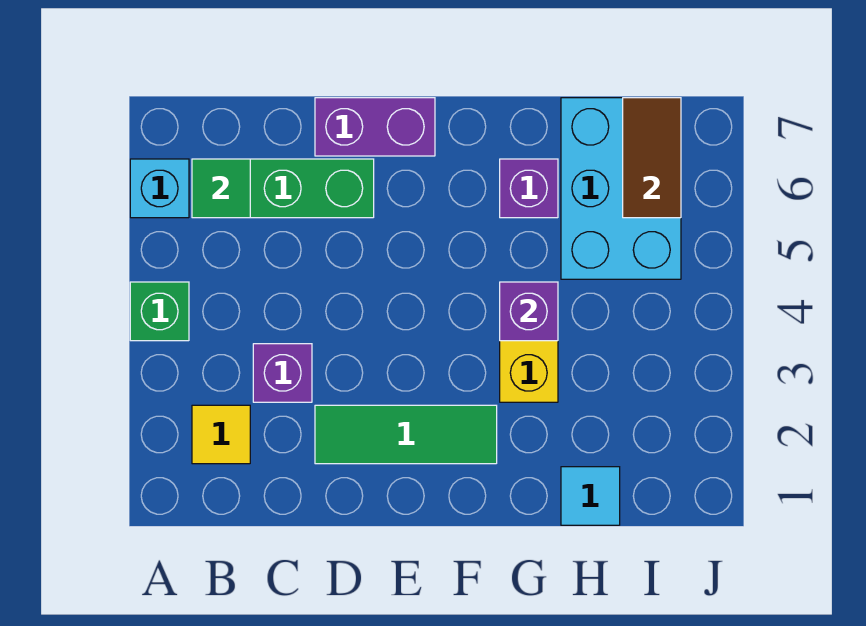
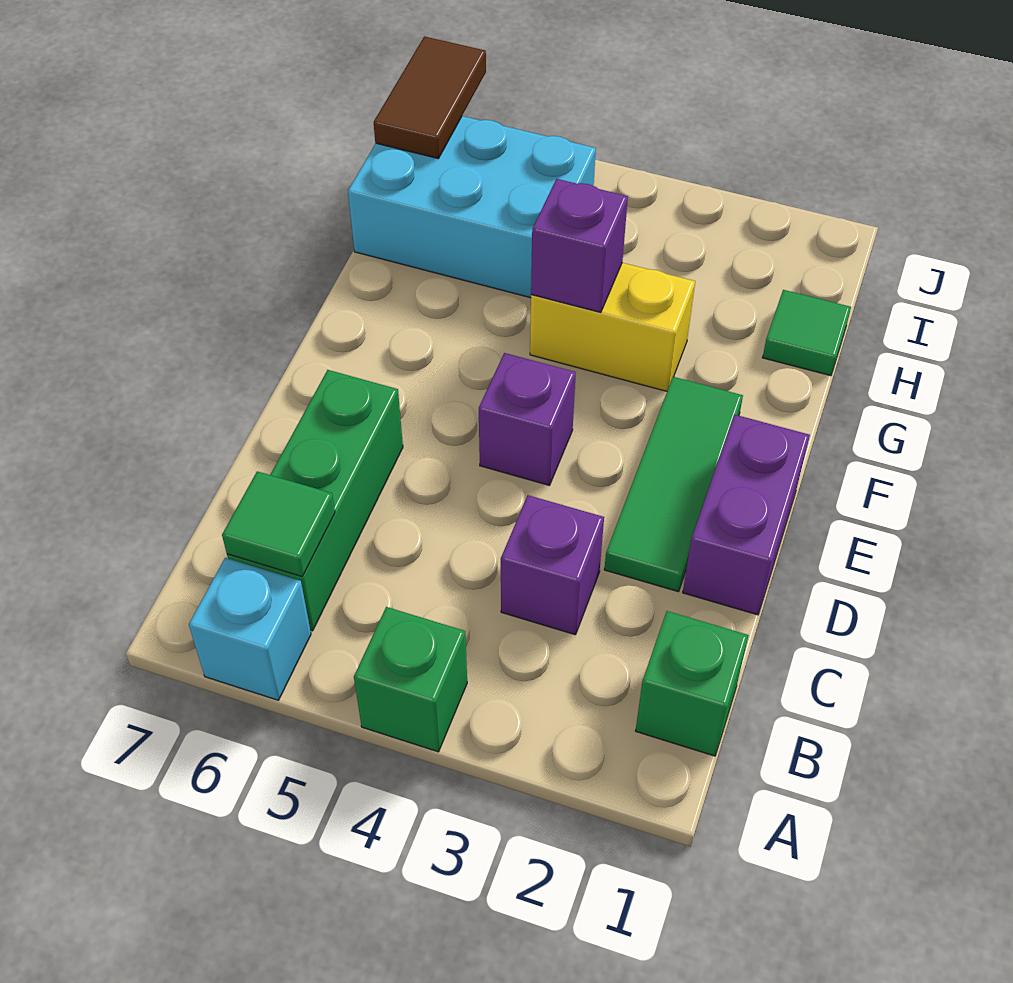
none -> green brick B1 level 1
yellow tile B2 level 1 -> none
purple brick D7:E7 level 1 -> purple brick D1:E1 level 1
purple brick G6 level 1 -> purple brick E4 level 1
cyan tile H1 level 1 -> green tile H1 level 1
brown tile I6:I7 level 2 -> brown tile I7:J7 level 2

